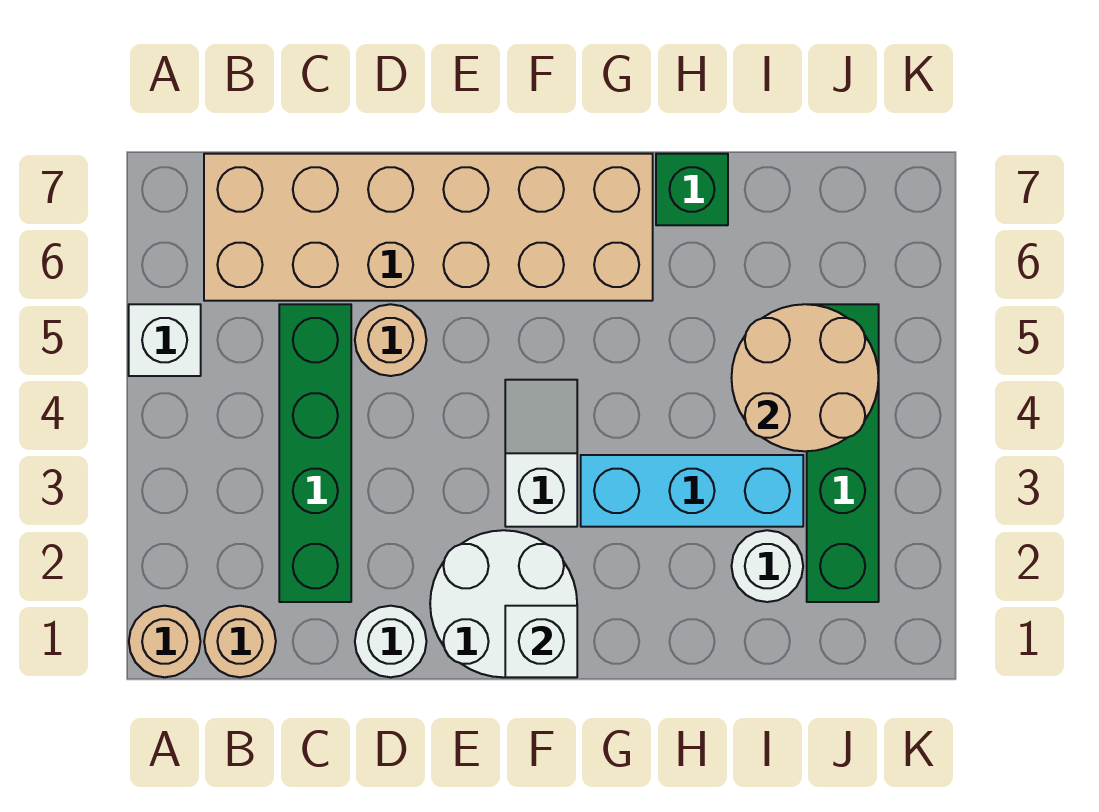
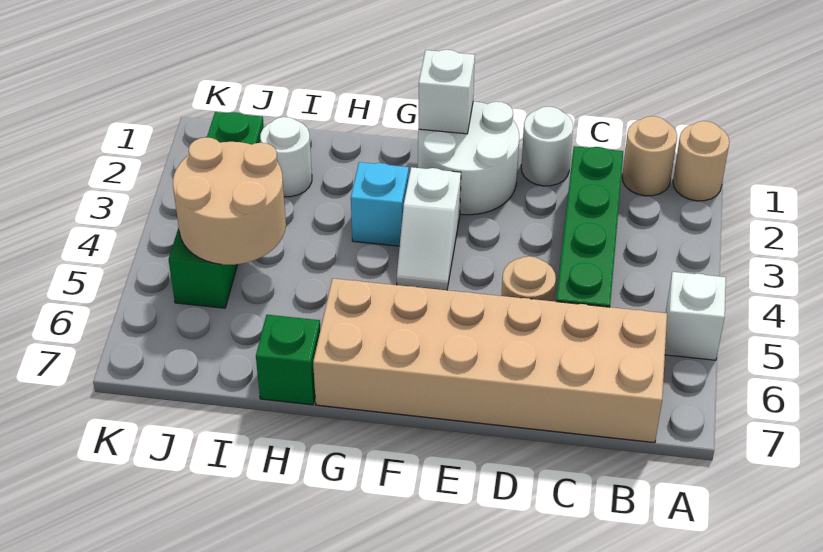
cyan brick G3:I3 level 1 -> cyan brick G3 level 1

